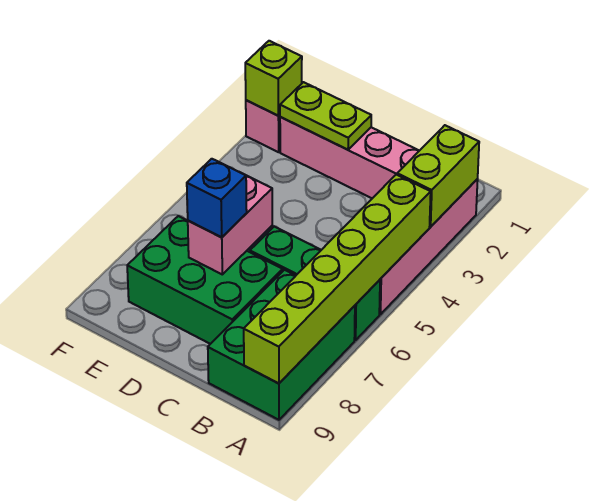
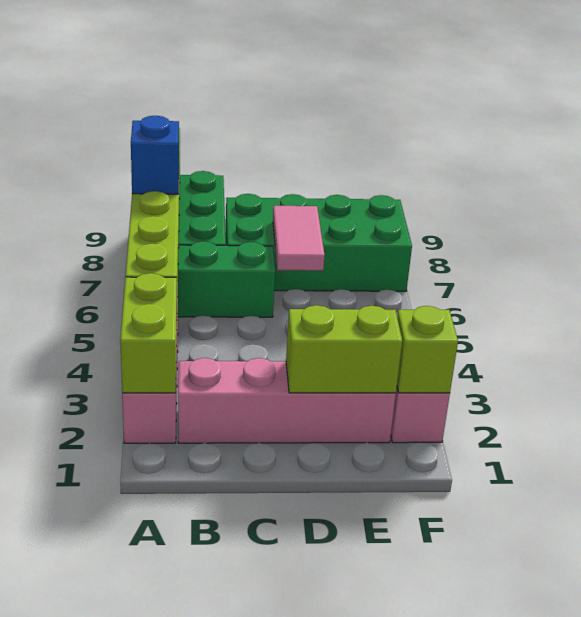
green brick C7:E8 level 1 -> green brick C7:F8 level 1
lime plate D2:E2 level 2 -> lime brick D2:E2 level 2
pink brick D6:D7 level 2 -> pink tile D6:D7 level 2
blue brick D7 level 3 -> blue brick A7 level 3

